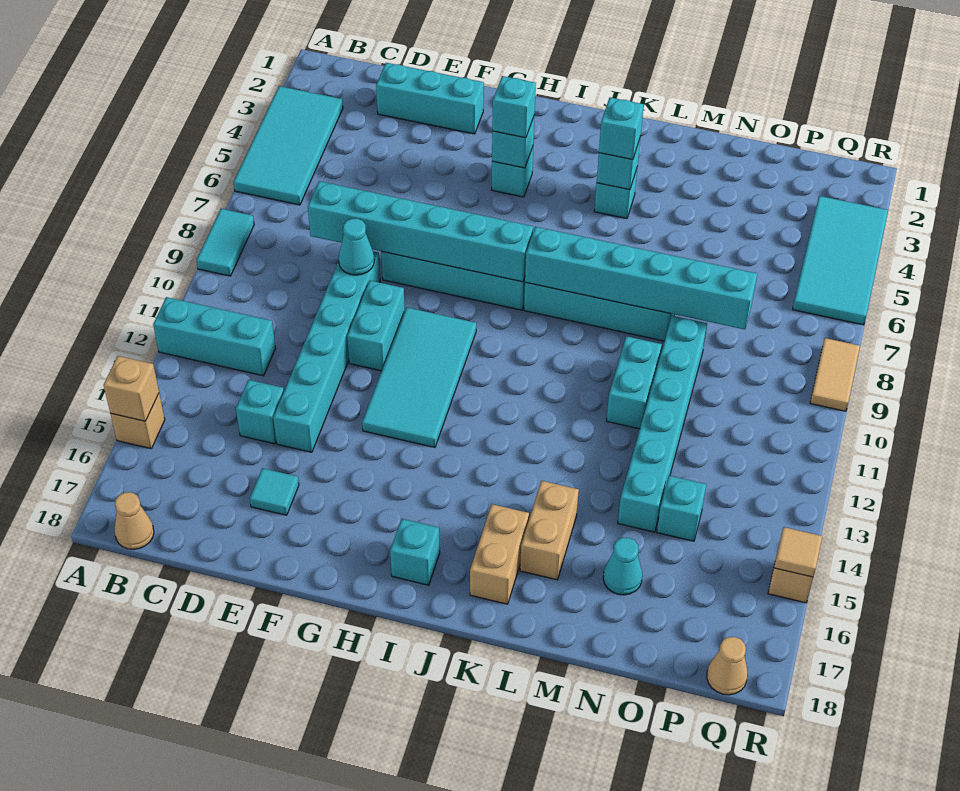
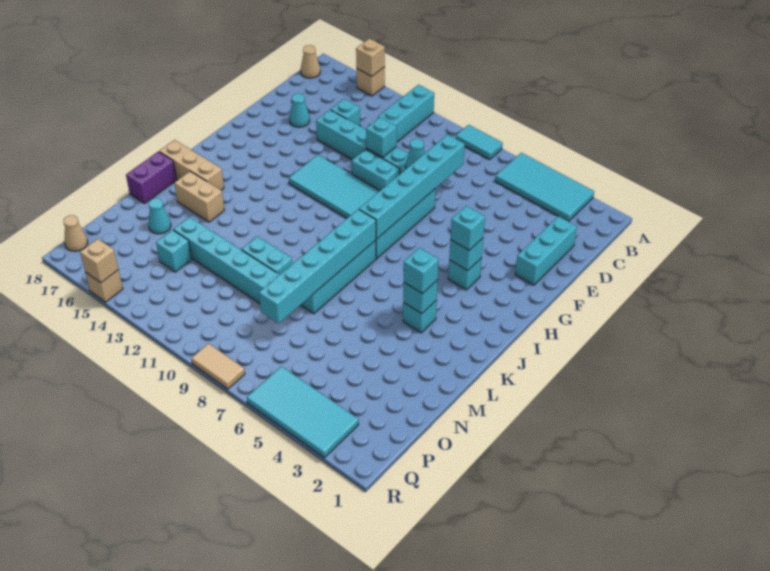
cyan tile E16 level 1 -> cyan cone E16 level 1
cyan brick I17 level 1 -> cyan brick E11 level 2
tan brick K16:K17 level 1 -> tan brick K16:K18 level 1
none -> purple brick L18:M18 level 1
tan tile R15 level 2 -> tan brick R15 level 2

